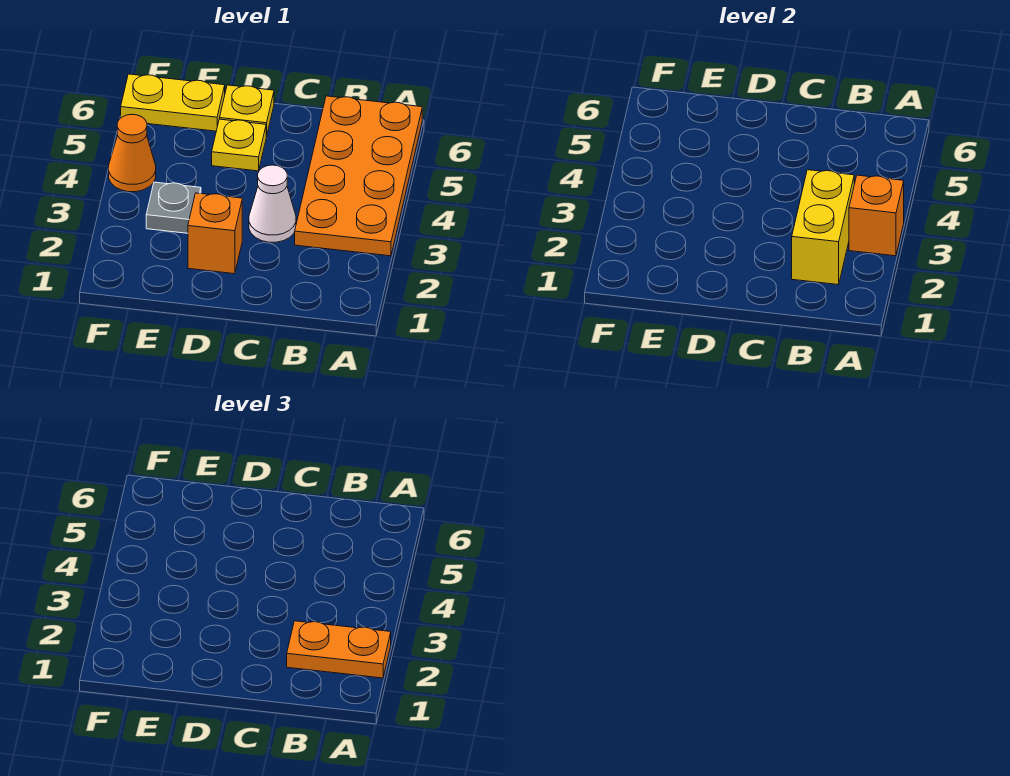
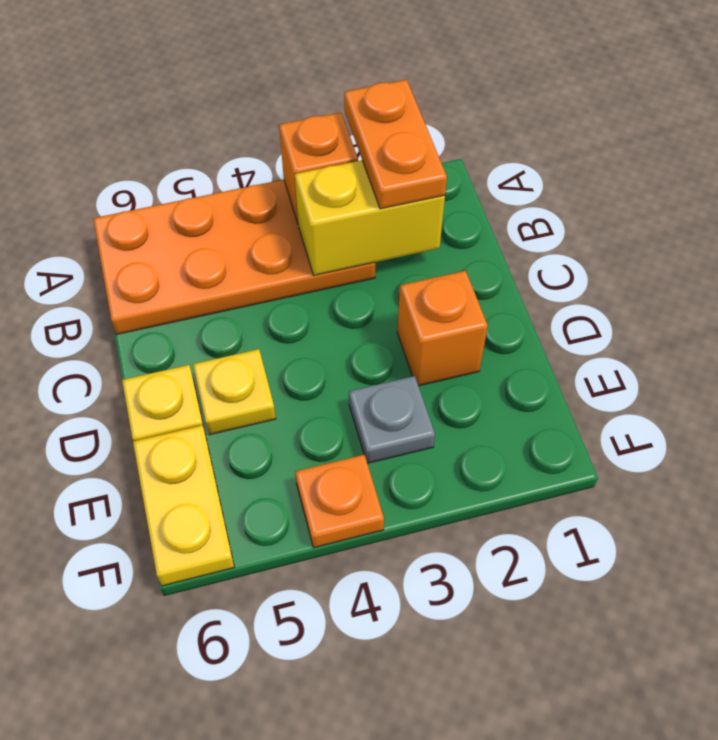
white cone C3 level 1 -> none
orange cone F4 level 1 -> orange plate F4 level 1

